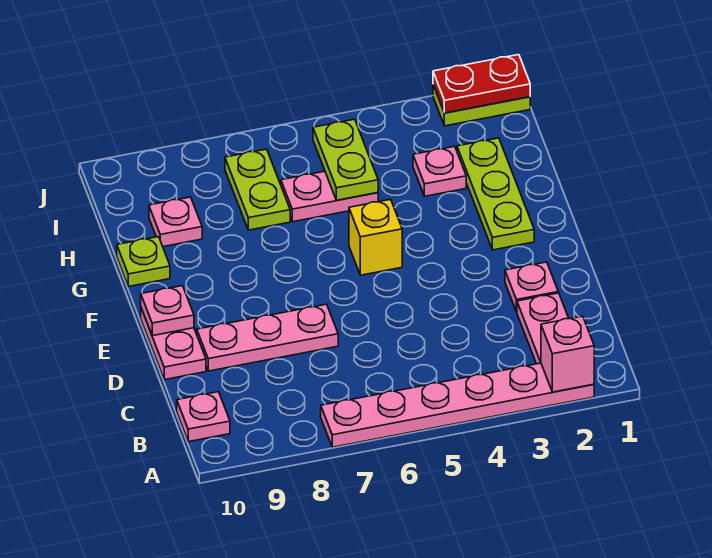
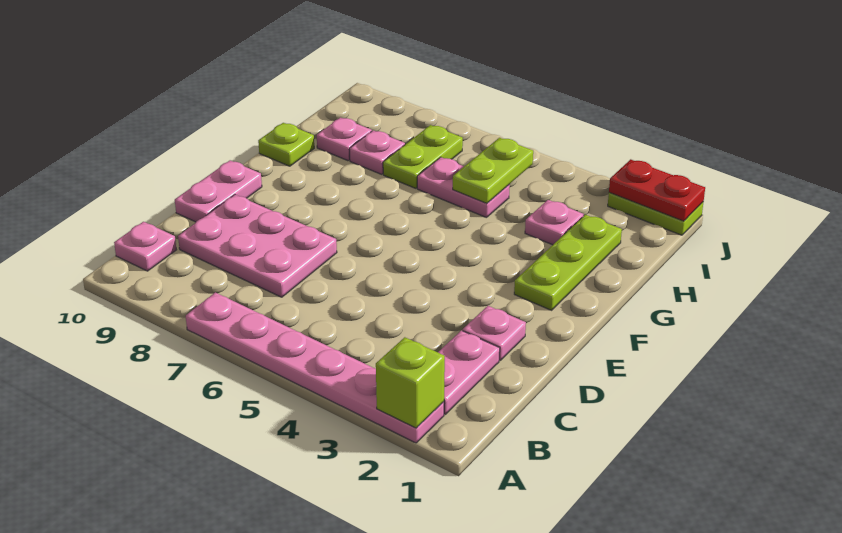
pink brick A2 level 2 -> lime brick A2 level 2
pink plate D7:D9 level 1 -> pink plate C7:D9 level 1
pink plate E10 level 2 -> pink plate H8 level 1
yellow brick F5 level 1 -> none

